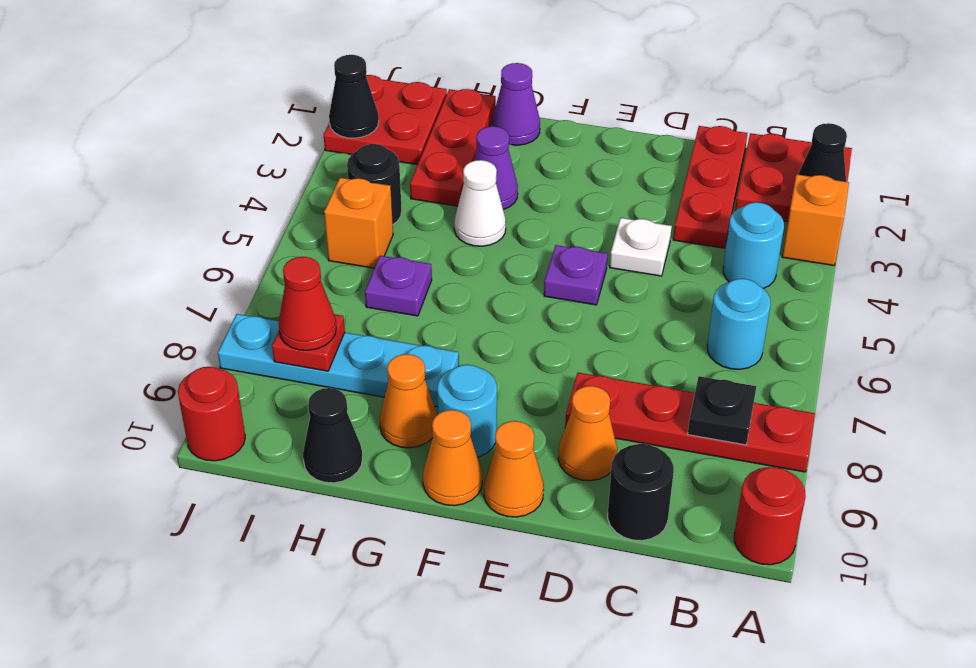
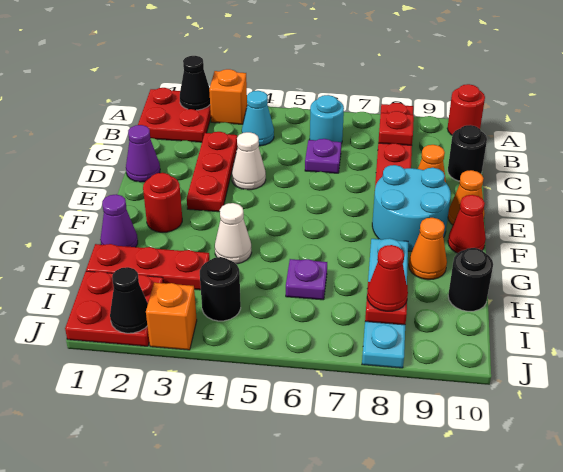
cyan round brick B4 level 1 -> cyan cone B4 level 1
black plate B8 level 2 -> red plate B8 level 2
red plate C1:C3 level 1 -> red plate C3:E3 level 1
white plate D4 level 1 -> white cone D4 level 1
purple plate E5 level 1 -> purple plate C6 level 1
cyan round brick F9 level 1 -> cyan round brick E8:F9 level 1
orange cone F10 level 1 -> red cone F10 level 1
purple cone G3 level 1 -> purple cone D1 level 1
black cone H10 level 1 -> black round brick H10 level 1
orange brick I5 level 1 -> orange brick J3 level 1
red round brick J10 level 1 -> red round brick F2 level 1

